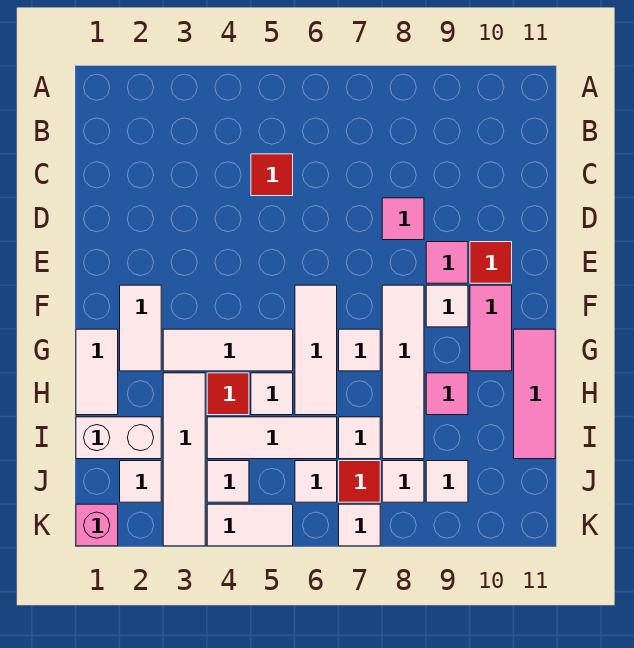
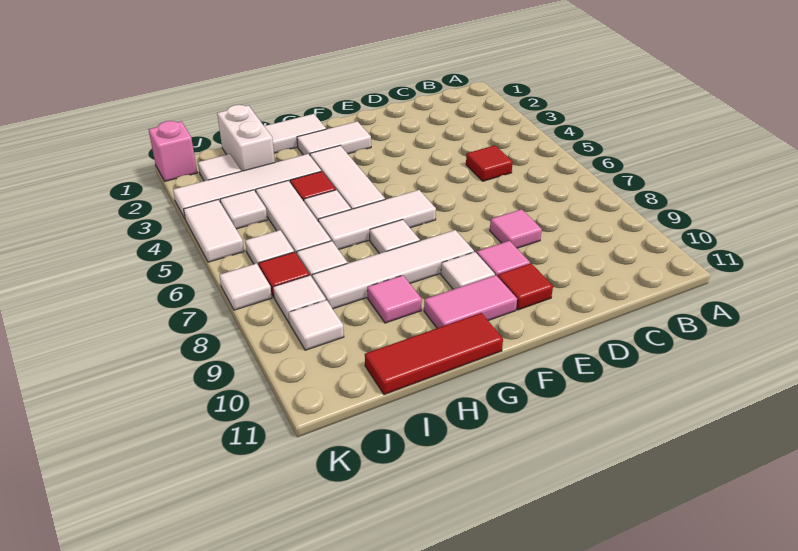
pink tile G11:I11 level 1 -> red tile G11:I11 level 1

